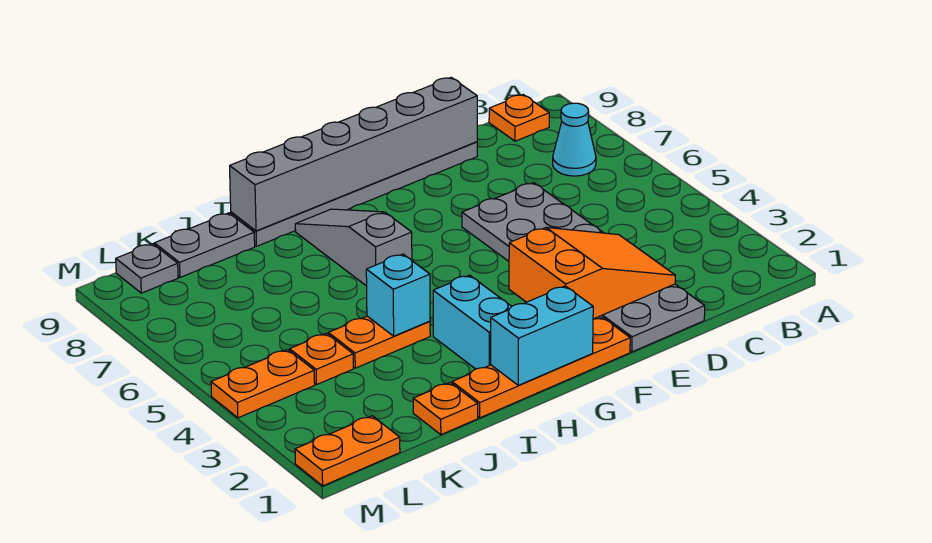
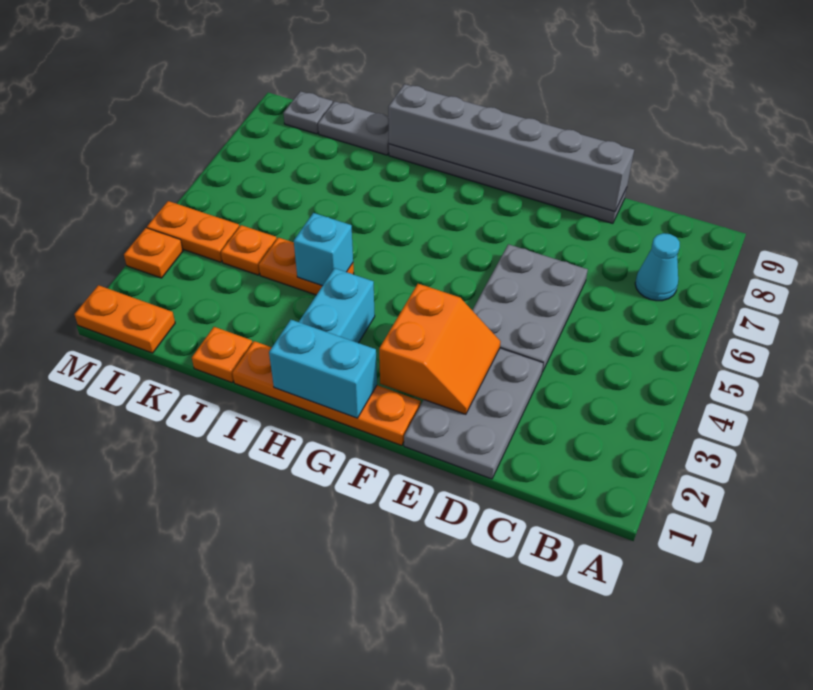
orange plate B9 level 1 -> orange plate M3 level 1
orange slope D2:F3 level 2 top F -> orange slope E2:F3 level 2 top F
grey slope H6:H8 level 1 top 6 -> none

